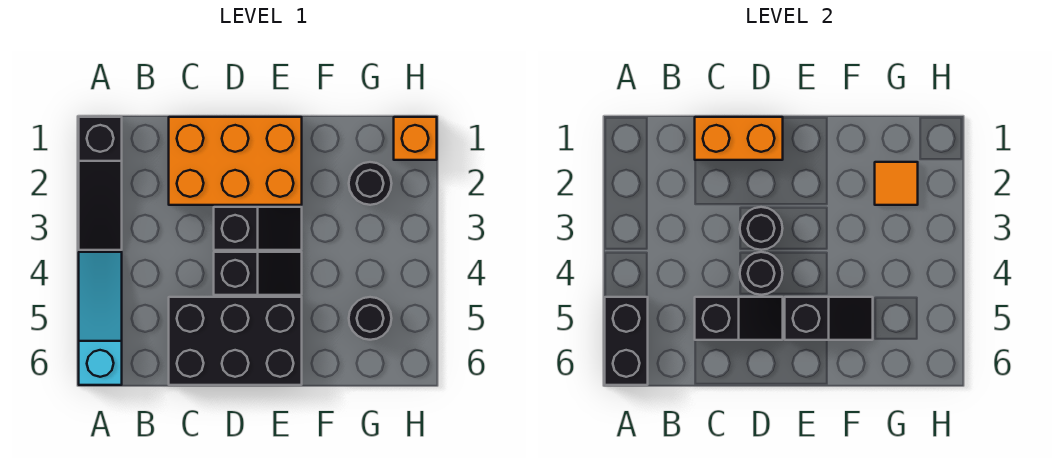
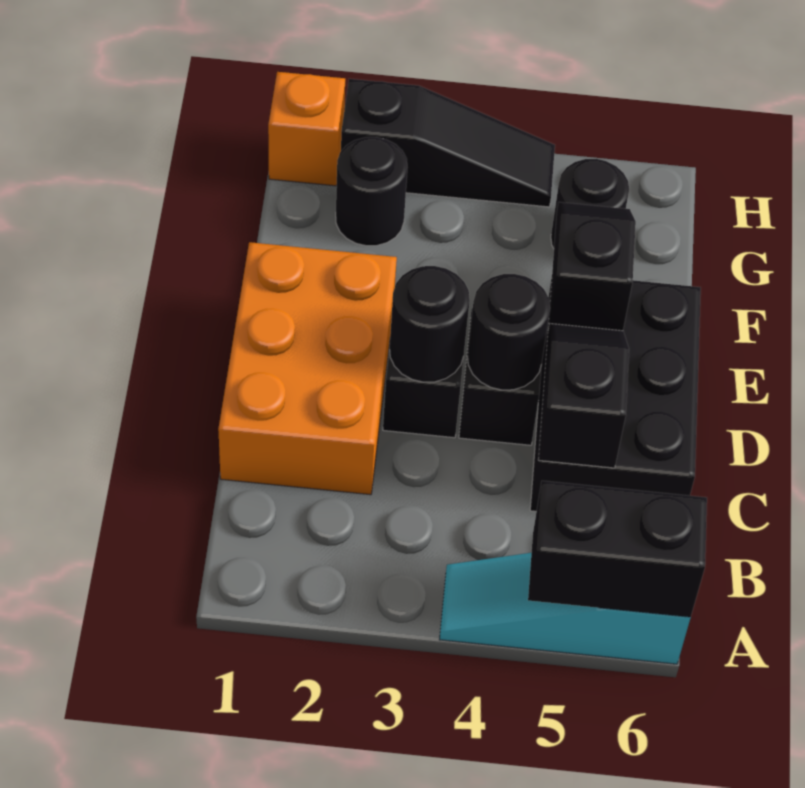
black slope A1:A3 level 1 top 1 -> black slope H2:H4 level 1 top 2
orange brick C1:D1 level 2 -> none
orange tile G2 level 2 -> none

